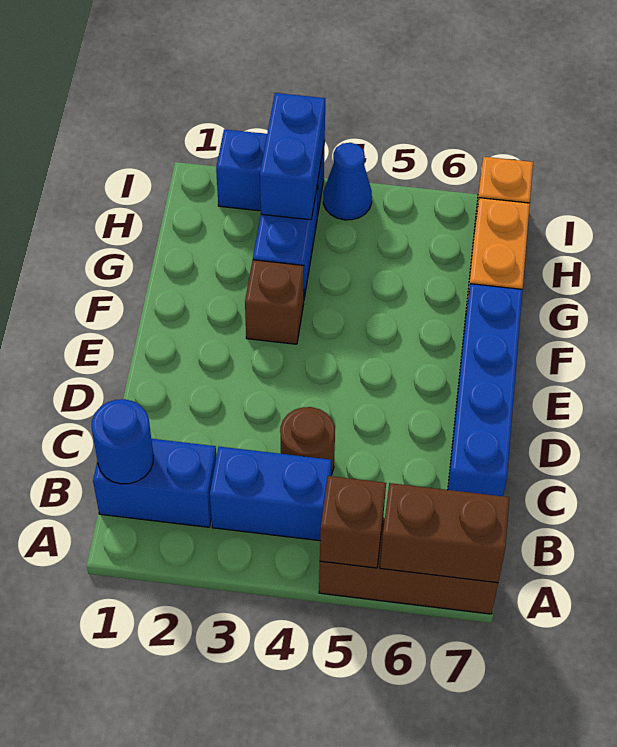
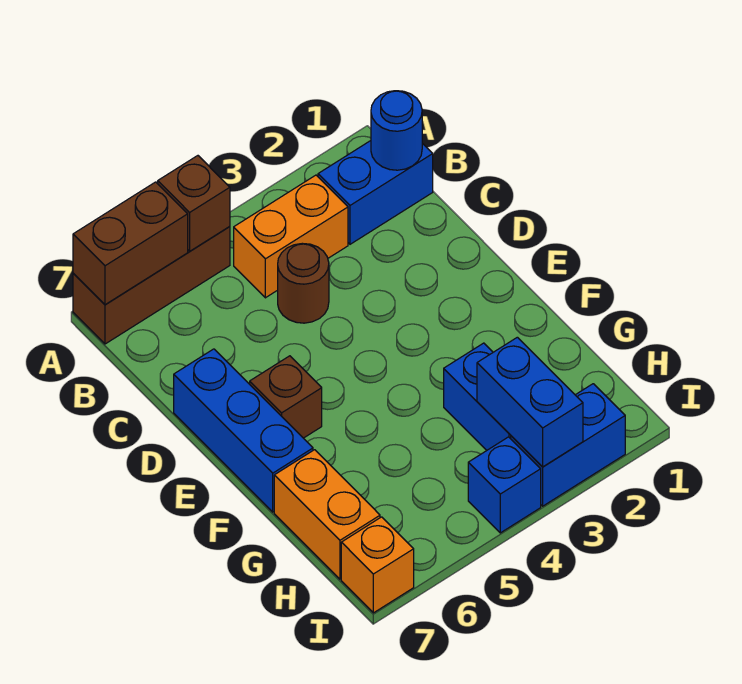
blue brick B3:B4 level 1 -> orange brick B3:B4 level 1
blue brick C7:F7 level 1 -> blue brick D7:F7 level 1
brown brick F3 level 1 -> brown brick E6 level 1
blue cone I4 level 1 -> blue brick I4 level 1

